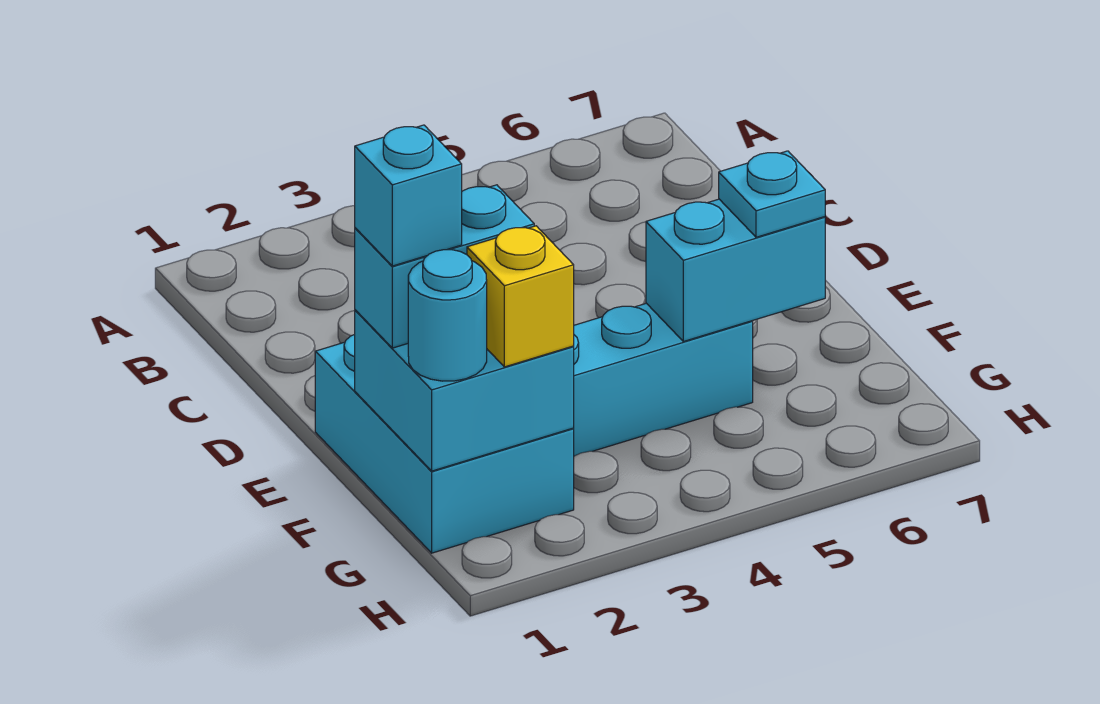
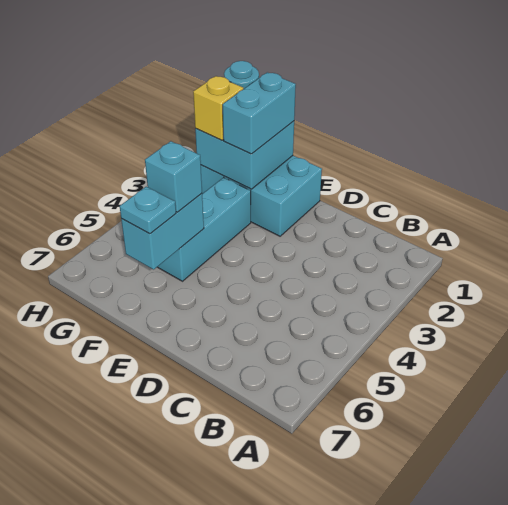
cyan brick F1 level 4 -> cyan brick F5 level 3

